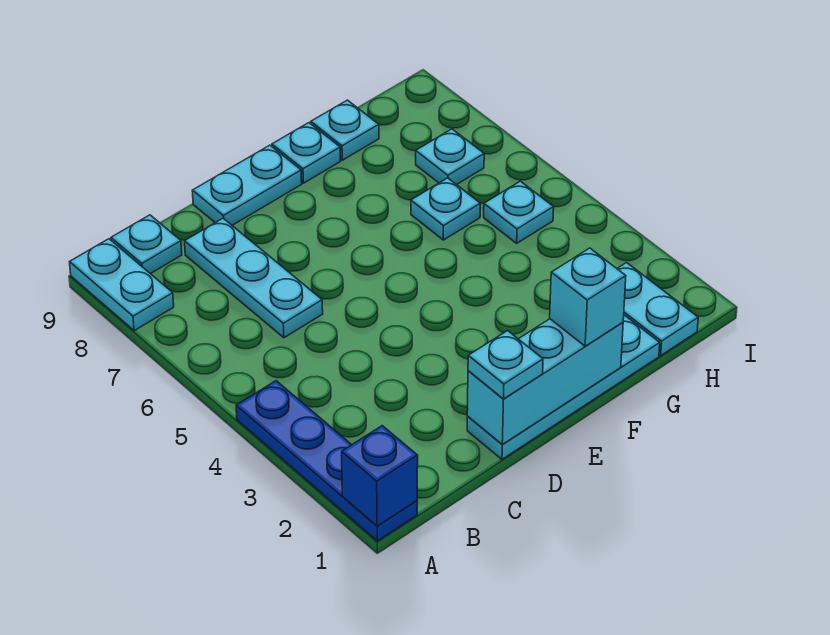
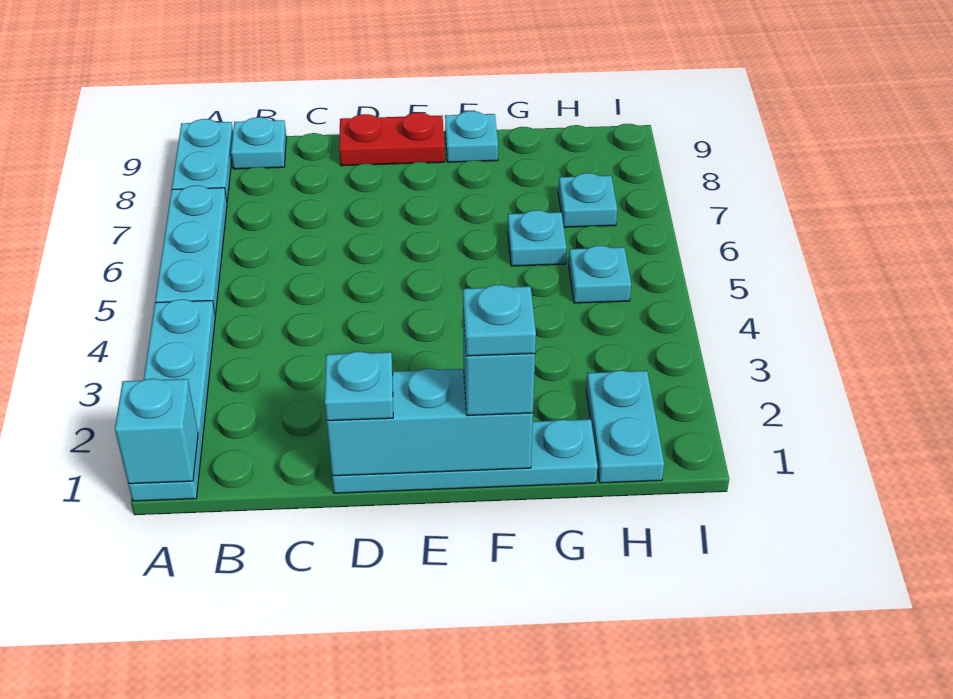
blue plate A1:A4 level 1 -> cyan plate A1:A4 level 1
blue brick A1 level 2 -> cyan brick A1 level 2
cyan plate C6:C8 level 1 -> cyan plate A5:A7 level 1
cyan plate D9:E9 level 1 -> red plate D9:E9 level 1
cyan plate G9 level 1 -> cyan plate F1 level 4

